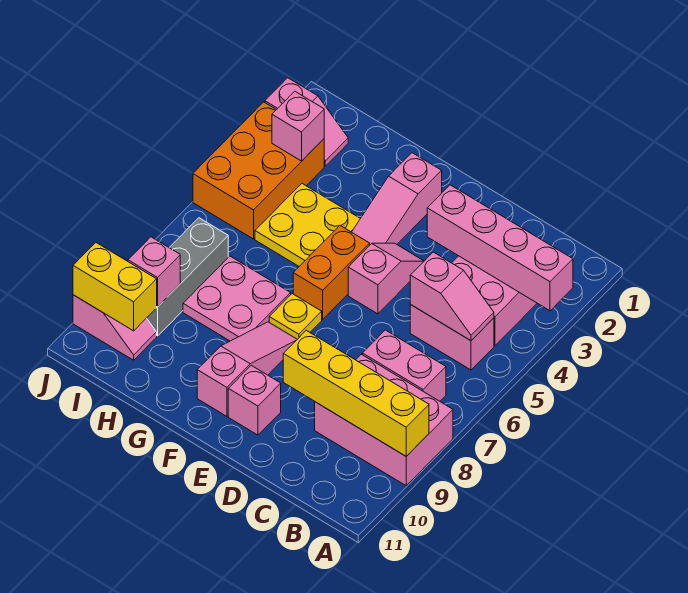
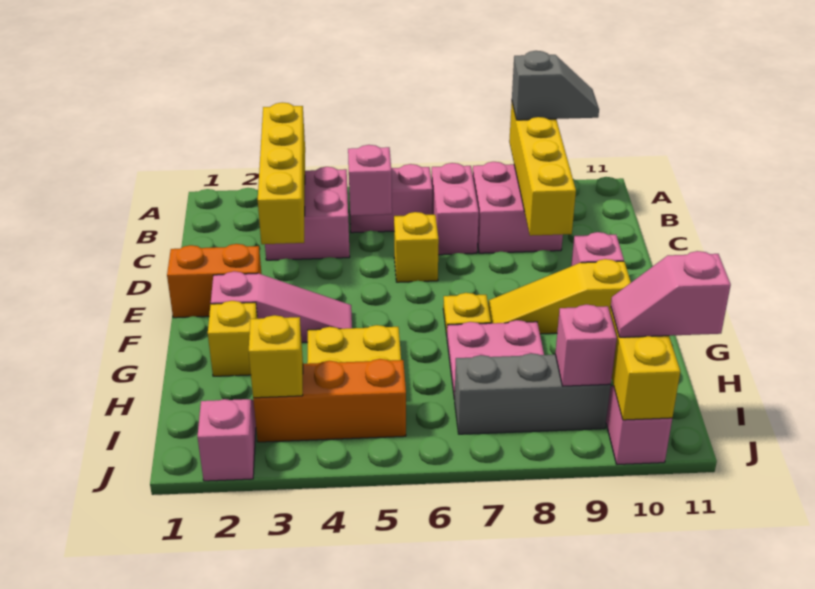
pink brick A3:D3 level 2 -> yellow brick A3:D3 level 2
pink brick A8:C9 level 1 -> pink brick B8:C9 level 1
none -> grey slope A9:A10 level 3 top 9
pink brick B5:C5 level 1 -> pink brick B5:B6 level 1
none -> yellow brick D6 level 1
pink slope E4:E5 level 1 top 5 -> pink slope I10:I11 level 3 top 11
orange brick F5:F6 level 1 -> orange brick E1:E2 level 1
pink slope F8:F10 level 1 top 10 -> yellow slope F8:F10 level 1 top 10
none -> yellow brick G2 level 1
orange brick I3:J5 level 1 -> orange brick I3:I5 level 1
pink brick I3 level 2 -> yellow brick I3 level 2

